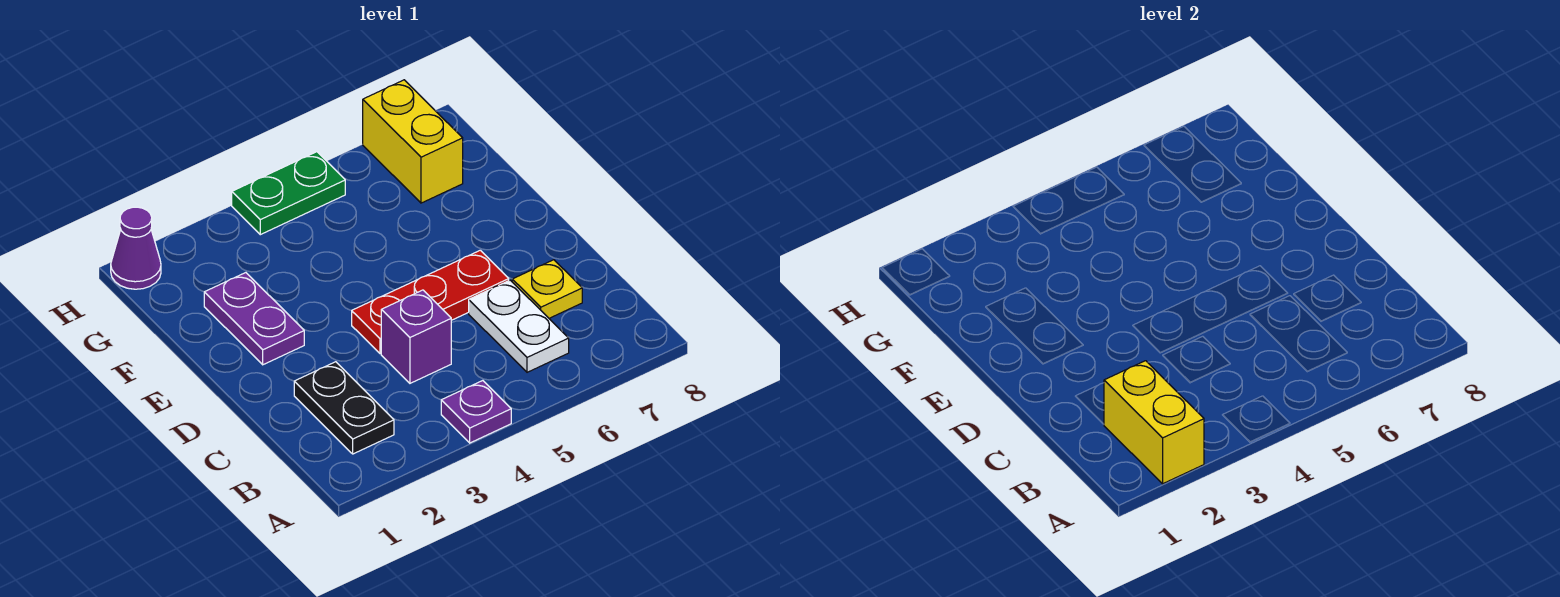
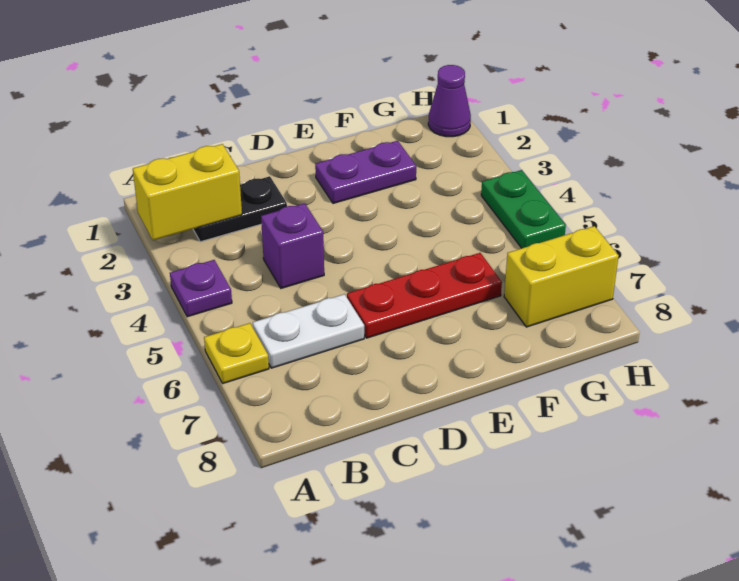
yellow plate C7 level 1 -> yellow plate A6 level 1
red plate D4:D6 level 1 -> red plate D6:F6 level 1

